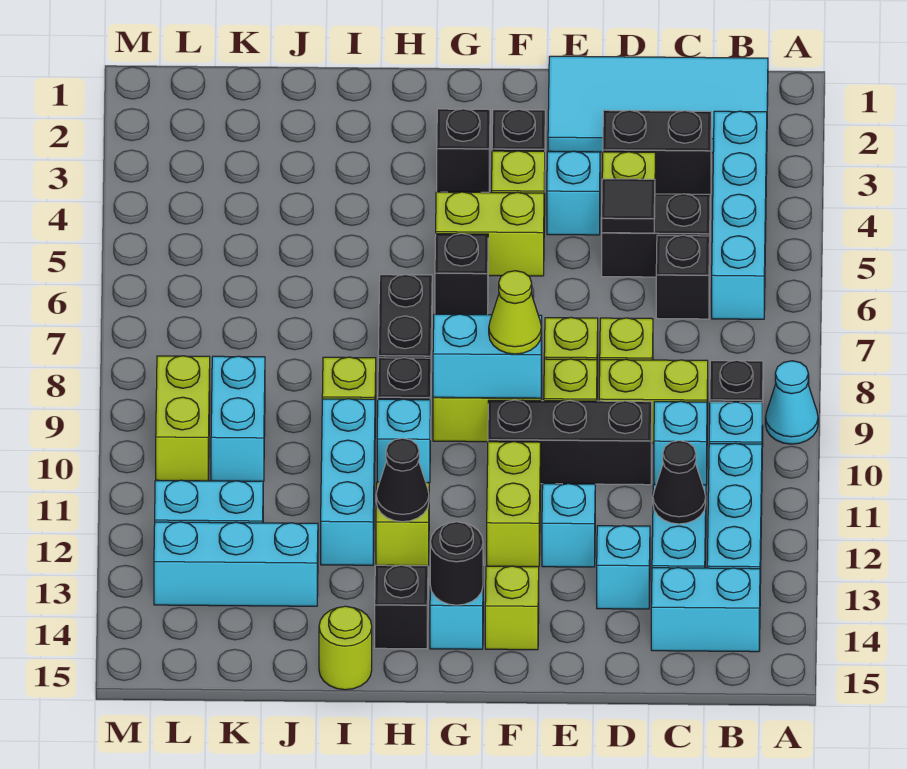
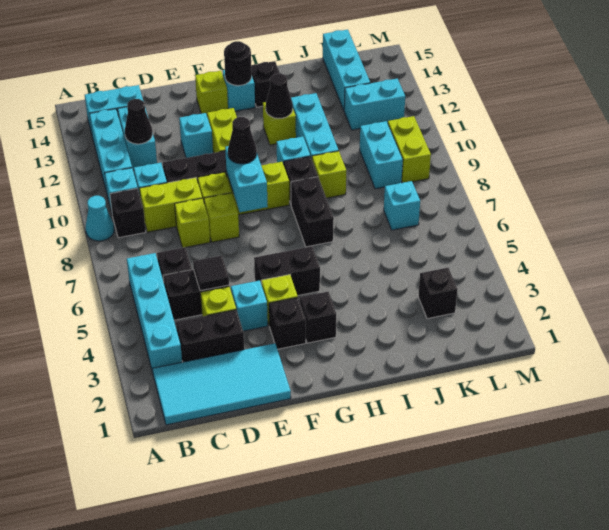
cyan brick D13 level 1 -> cyan brick K7 level 1
lime brick F5:G5 level 1 -> black brick F5:G5 level 1
cyan brick F9:G9 level 2 -> cyan brick F8:F9 level 2
lime cone F9 level 3 -> black cone F9 level 3
black brick G6 level 1 -> black brick K3 level 1
lime round brick I15 level 1 -> none
cyan brick J13:L13 level 1 -> cyan brick K13:K15 level 1

